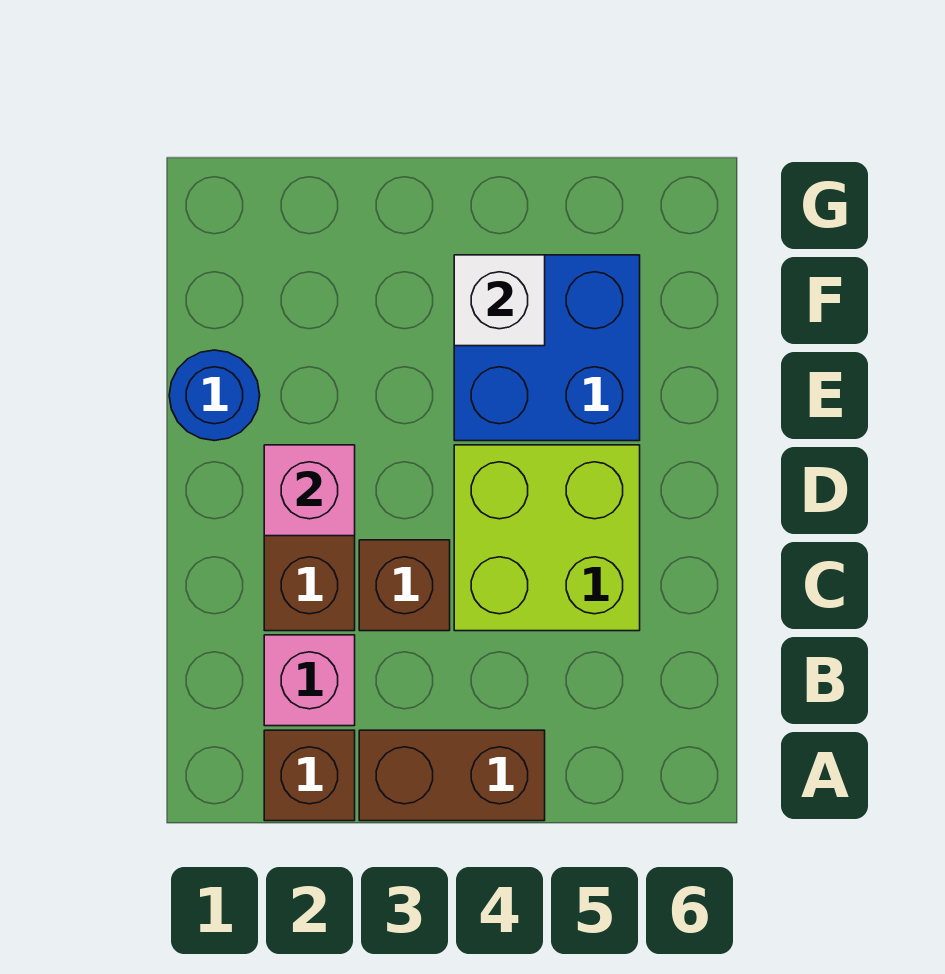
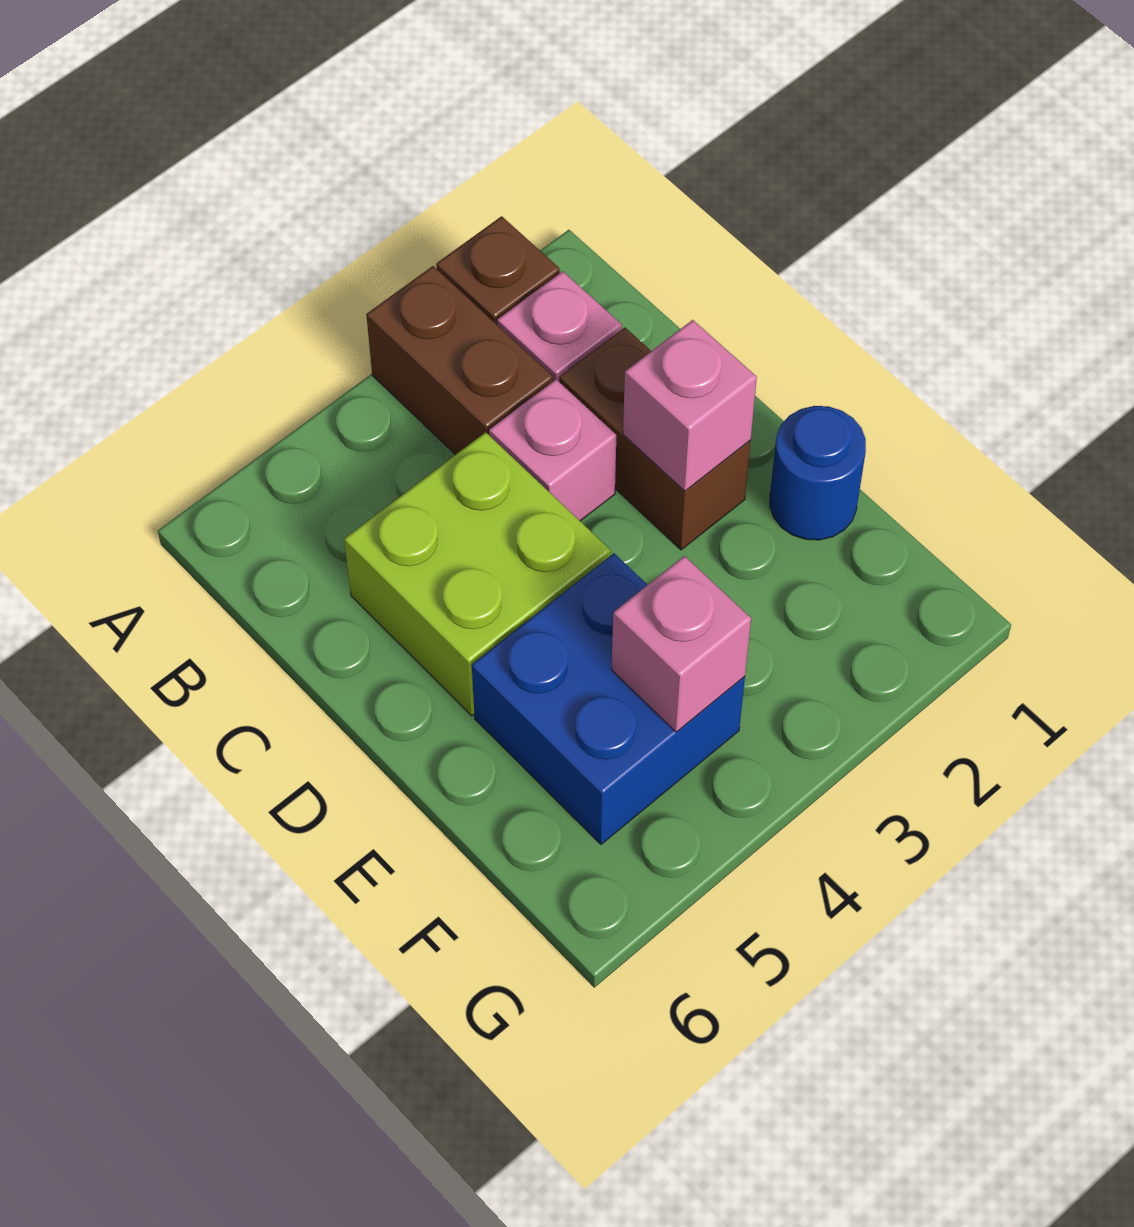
brown brick A3:A4 level 1 -> brown brick A3:B3 level 1
brown brick C3 level 1 -> pink brick C3 level 1
white brick F4 level 2 -> pink brick F4 level 2

